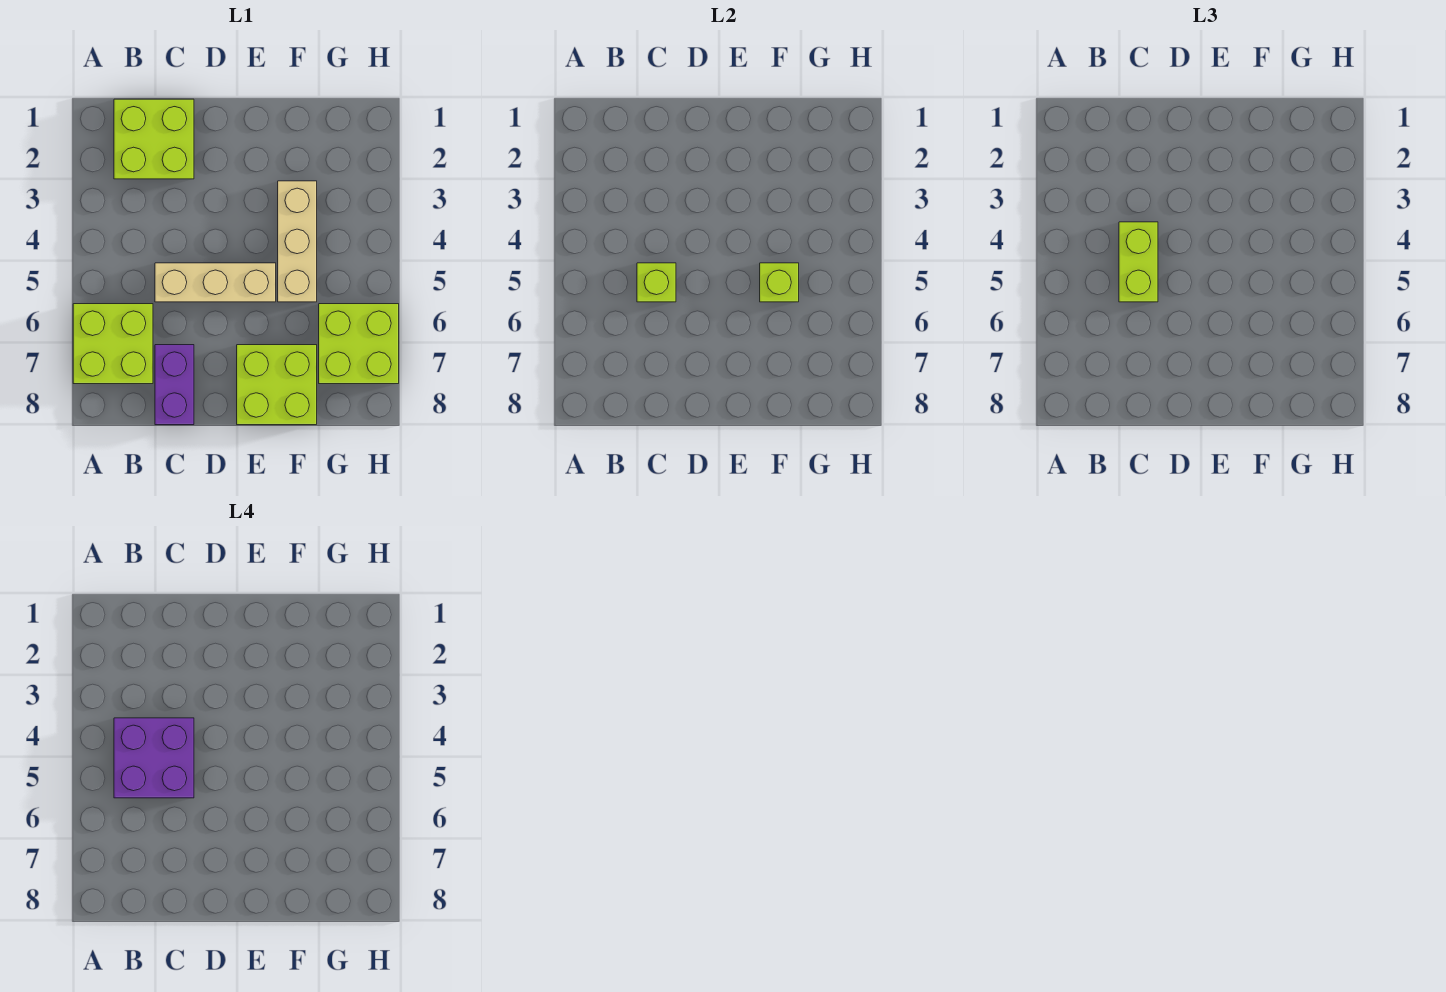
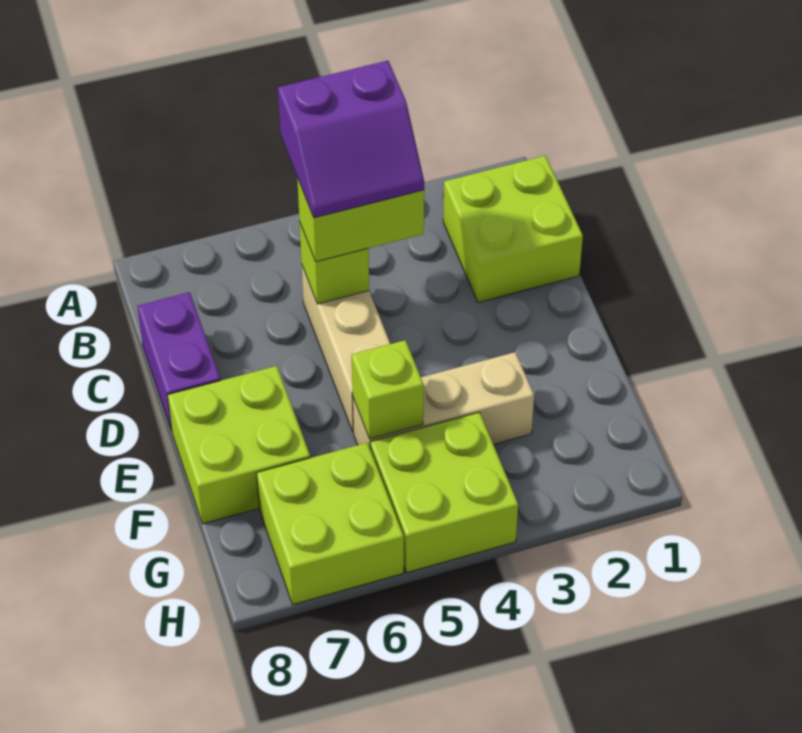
lime brick A6:B7 level 1 -> lime brick G4:H5 level 1
purple brick B4:C5 level 4 -> purple slope B4:C5 level 4 top B
purple brick C7:C8 level 1 -> purple brick C8:D8 level 1

